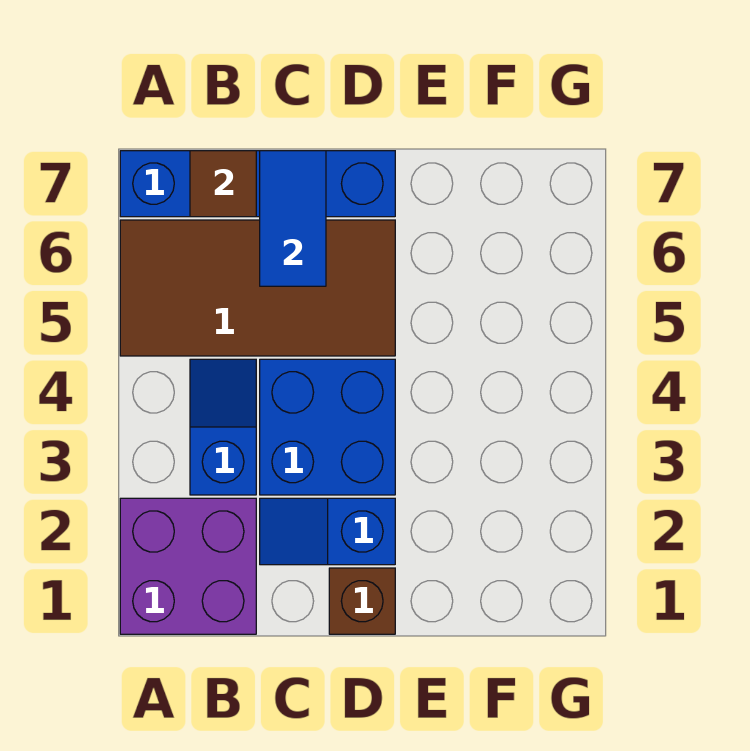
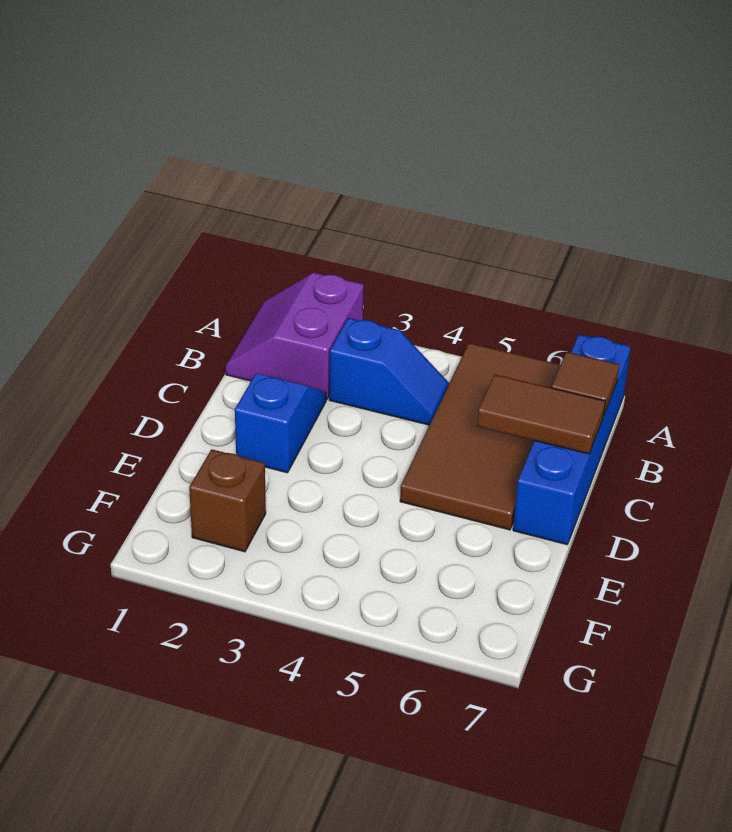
purple brick A1:B2 level 1 -> purple slope A1:B2 level 1 top 2
blue brick C3:D4 level 1 -> none
blue tile C6:C7 level 2 -> brown tile C6:C7 level 2
brown brick D1 level 1 -> brown brick F2 level 1

